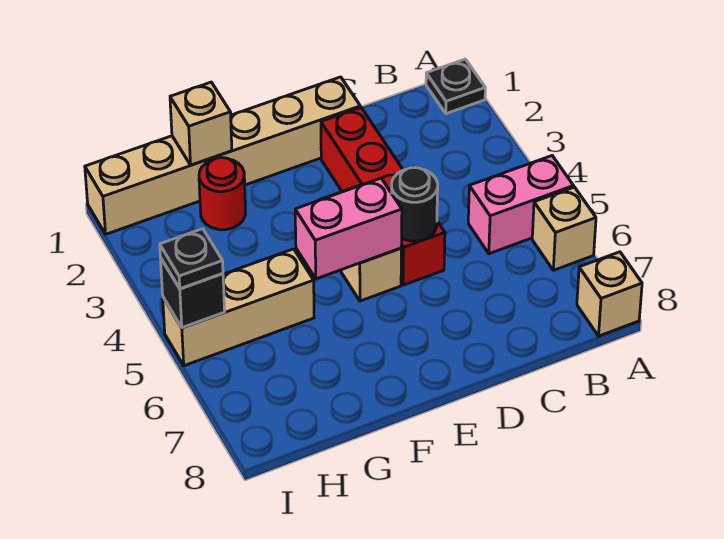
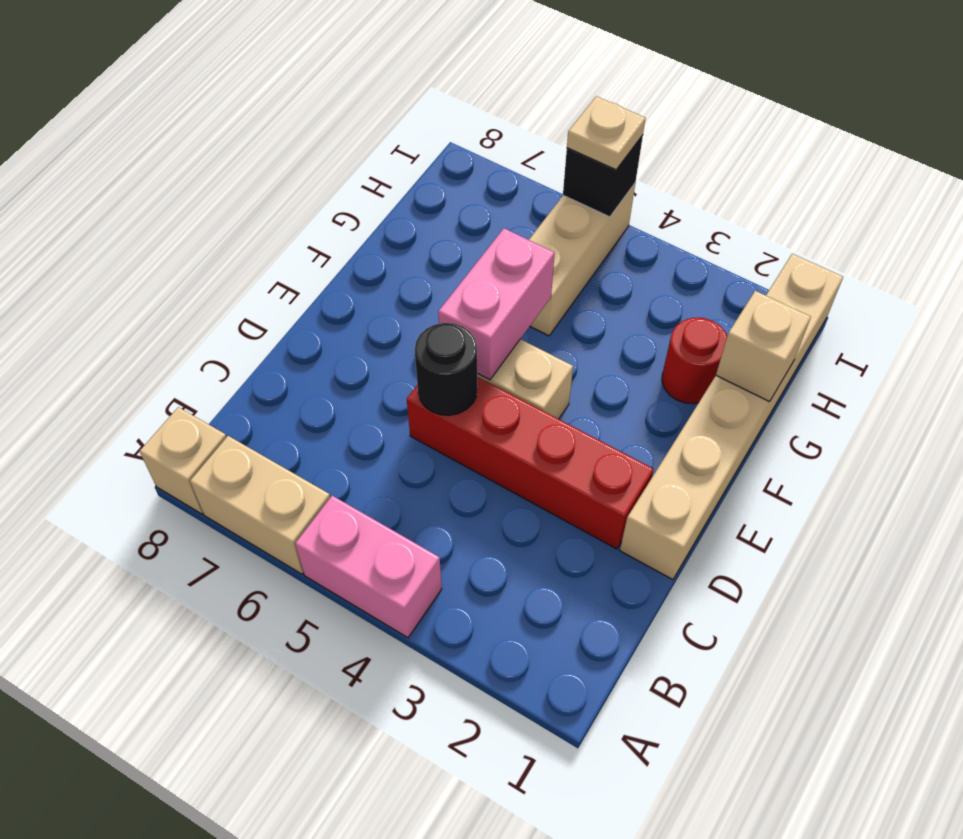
black plate A1 level 1 -> none
pink brick A5:B5 level 1 -> pink brick A4:A5 level 1
tan brick A6 level 1 -> tan brick A6:A7 level 1
black plate I5 level 3 -> tan plate I5 level 3

